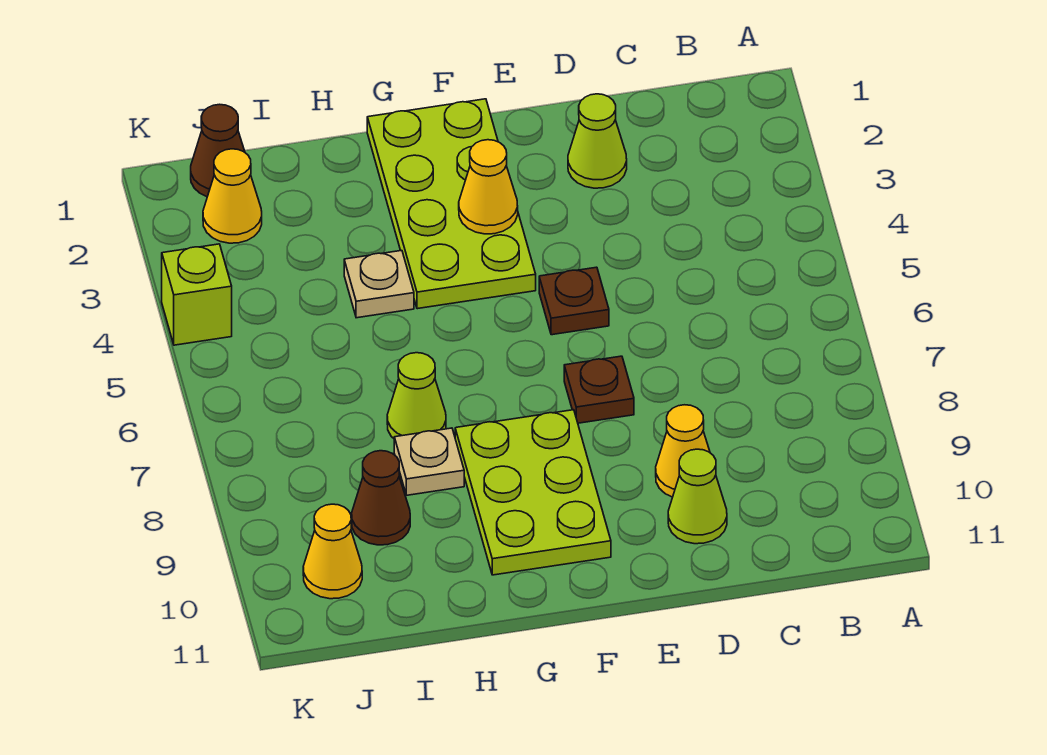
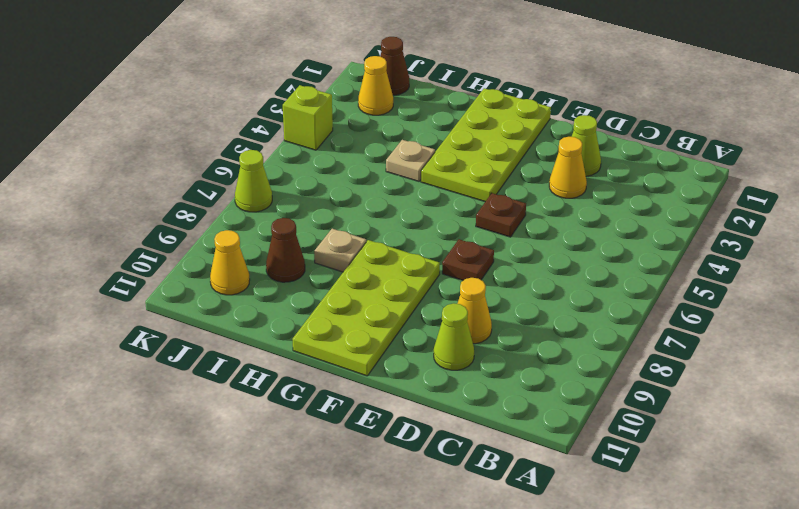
yellow cone F3 level 2 -> yellow cone D3 level 1
lime plate F8:G10 level 1 -> lime plate F8:G11 level 1
lime cone H7 level 1 -> lime cone K7 level 1

